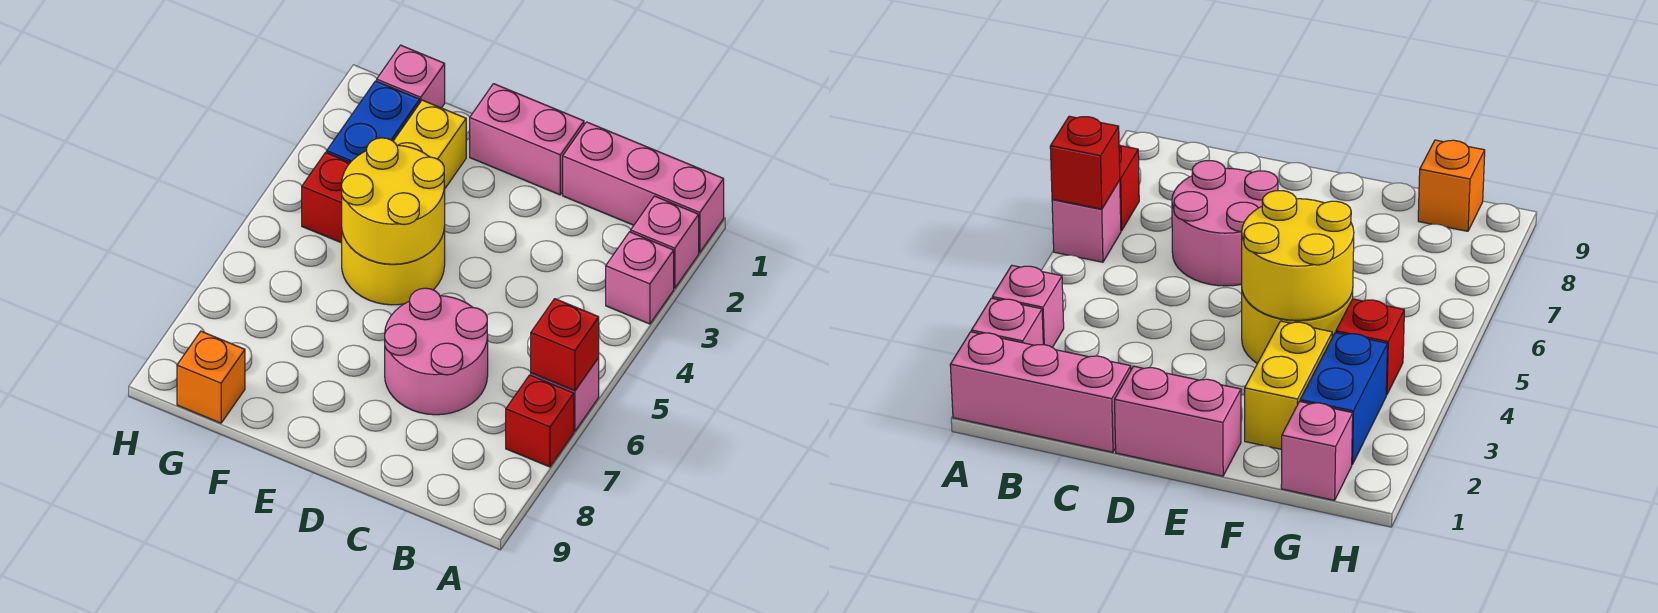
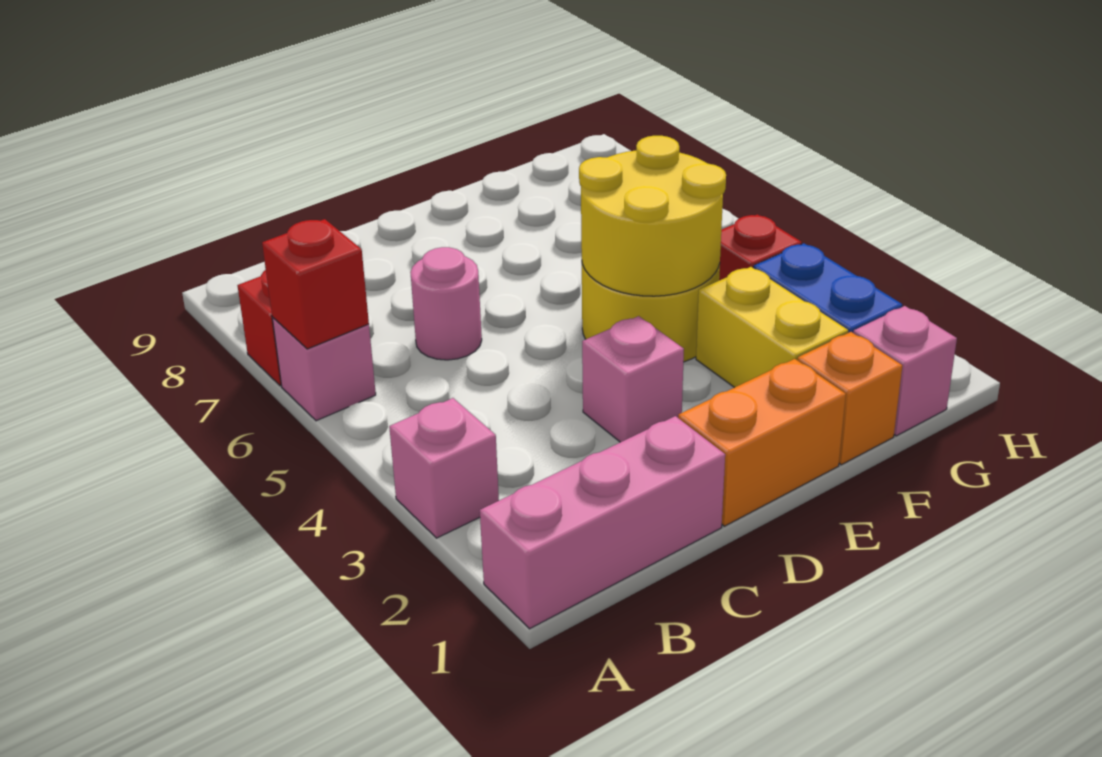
pink brick A2 level 1 -> pink brick D3 level 1
pink round brick C6:D7 level 1 -> pink round brick C6 level 1
pink brick D1:E1 level 1 -> orange brick D1:E1 level 1
orange brick G9 level 1 -> orange brick F1 level 1

